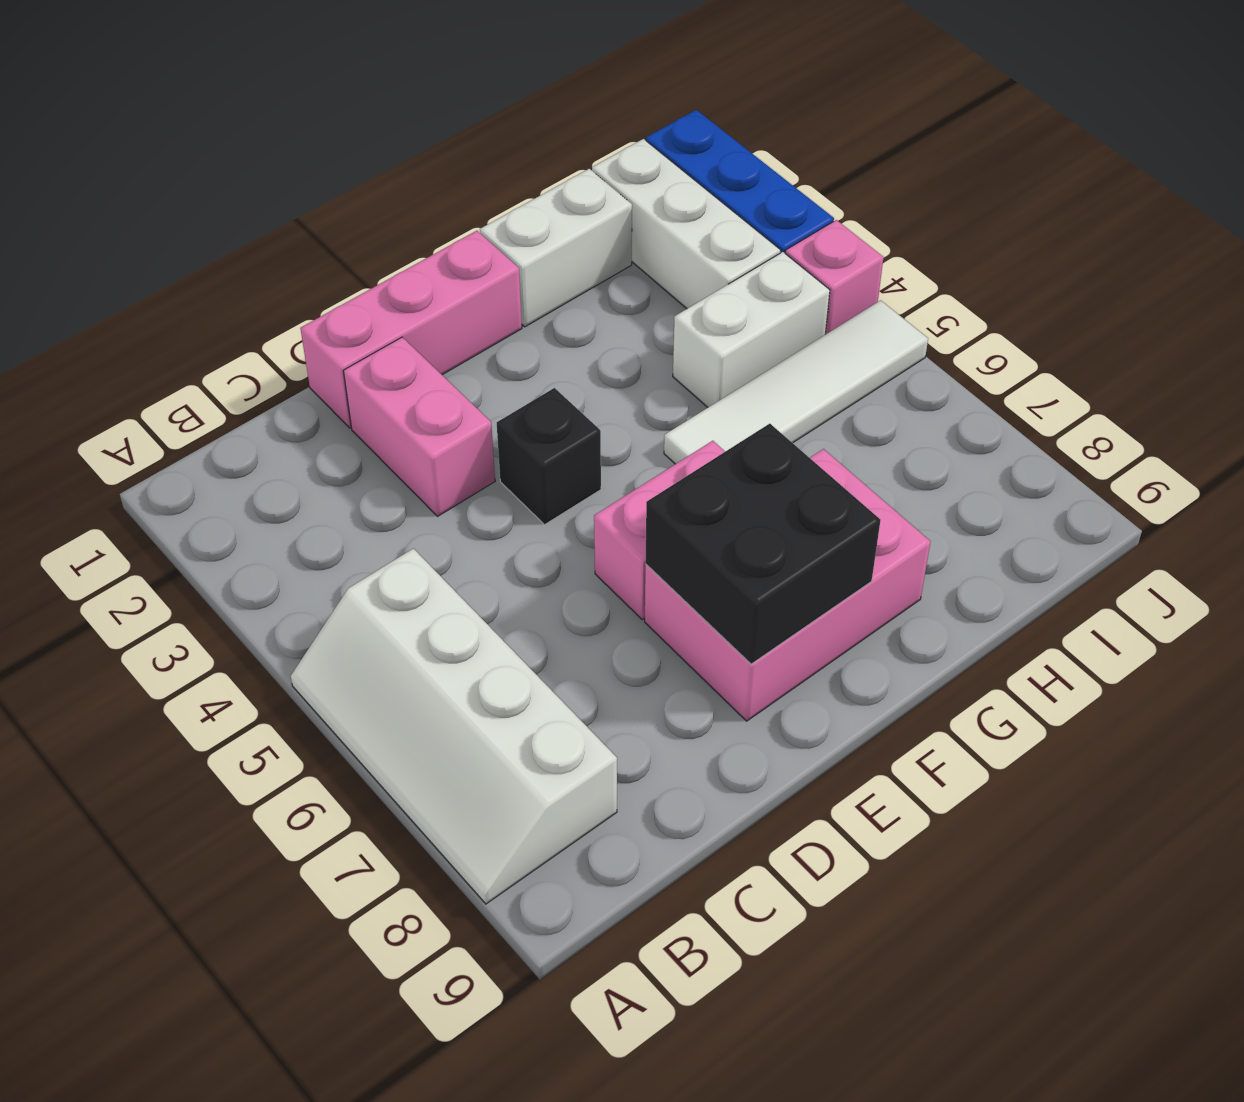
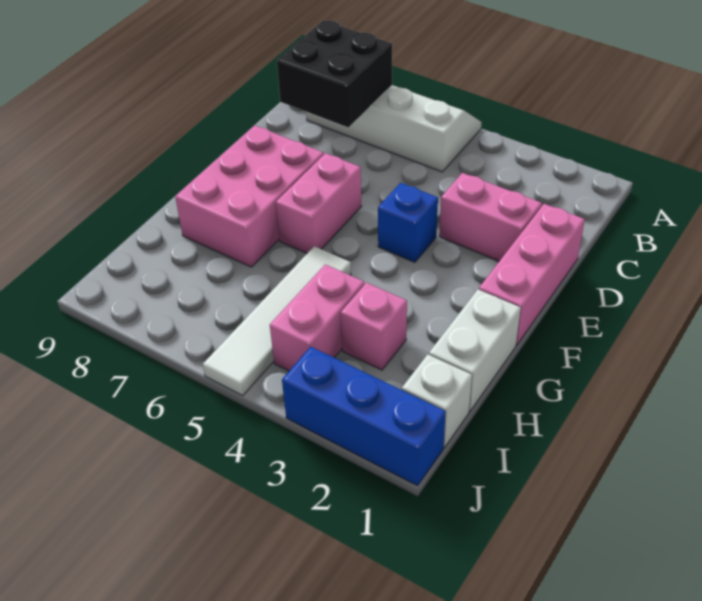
black brick E4 level 1 -> blue brick E4 level 1
black brick E7:F8 level 2 -> black brick B7:C8 level 2
white brick H4:I4 level 1 -> pink brick H4:I4 level 1
white brick I1:I3 level 1 -> white brick I1 level 1
pink brick J4 level 1 -> pink brick H3 level 1

